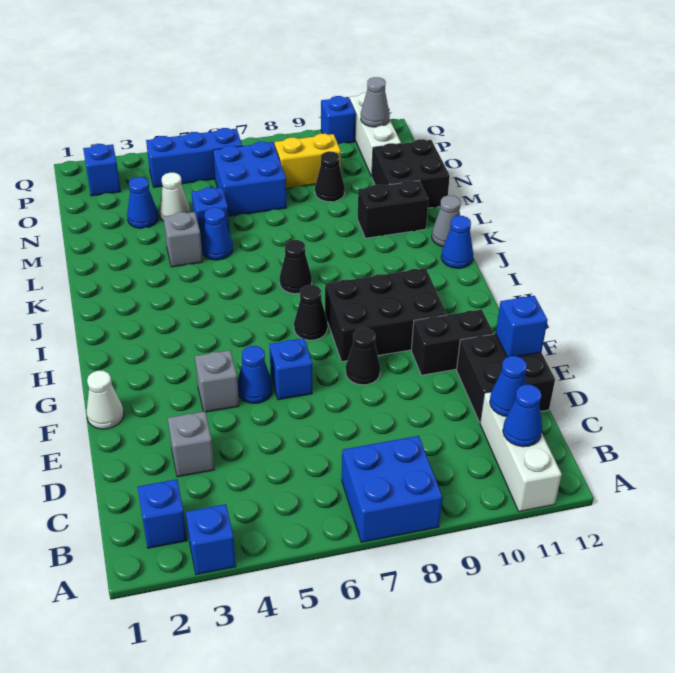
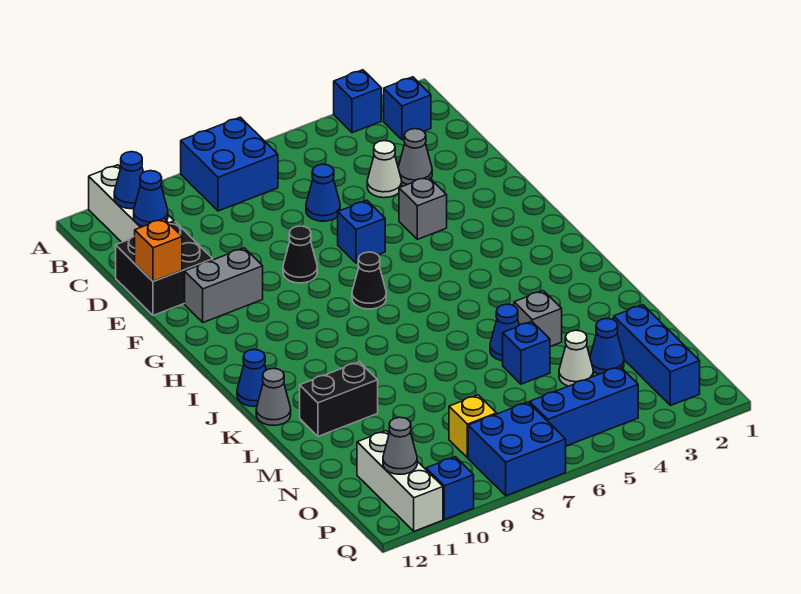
grey brick D3 level 1 -> grey cone D3 level 1
blue brick E12 level 2 -> orange brick E12 level 2
white cone F1 level 1 -> white cone D4 level 1
blue cone F5 level 1 -> blue cone D6 level 1
black brick F10:F11 level 1 -> grey brick F10:F11 level 1
black brick G8:H10 level 1 -> none
black cone J7 level 1 -> none
black brick M11:N12 level 1 -> none
blue brick N6:O7 level 1 -> blue brick P7:Q8 level 1
black cone N9 level 1 -> none
yellow brick O8:O9 level 1 -> yellow brick O8 level 1
blue brick P2 level 1 -> blue brick N2:P2 level 1

